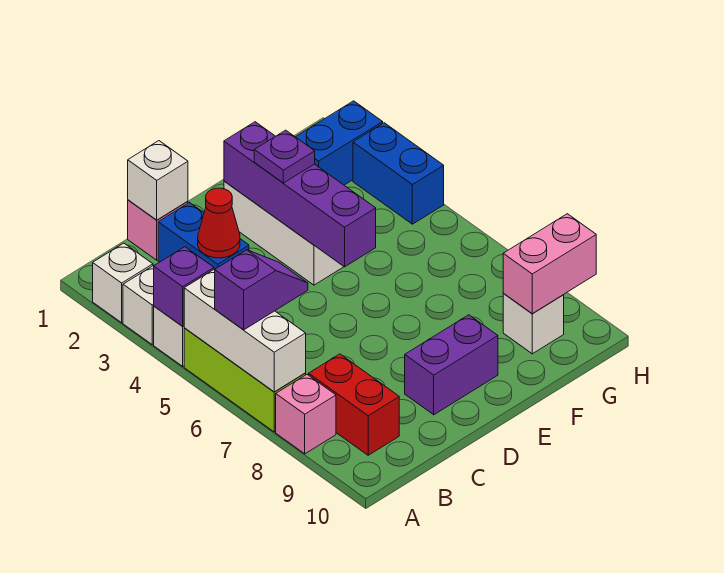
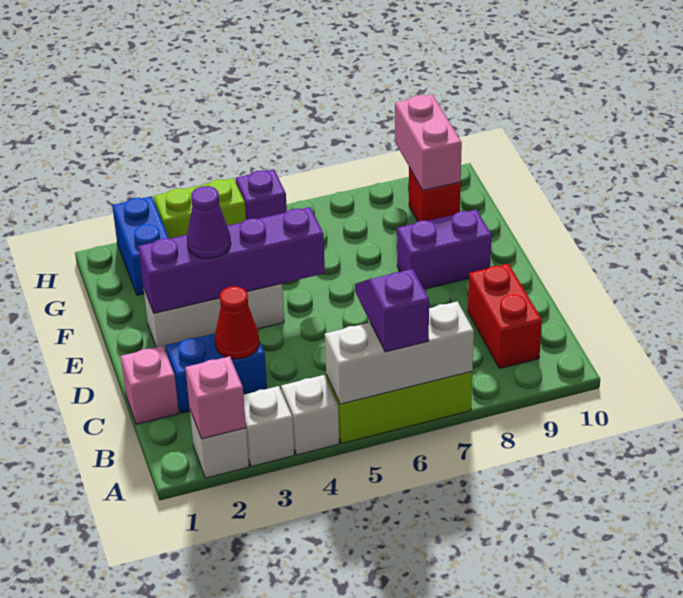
purple brick A4 level 2 -> purple brick H5 level 1
pink brick A8 level 1 -> pink brick A2 level 2
red brick B8:B9 level 1 -> red brick B9:C9 level 1
white brick C1 level 2 -> none
purple brick D9:E9 level 1 -> purple brick E8:E9 level 1
purple plate E3 level 3 -> purple cone E3 level 3
white brick G9 level 1 -> red brick G9 level 1
blue brick H3:H4 level 1 -> lime brick H3:H4 level 1

